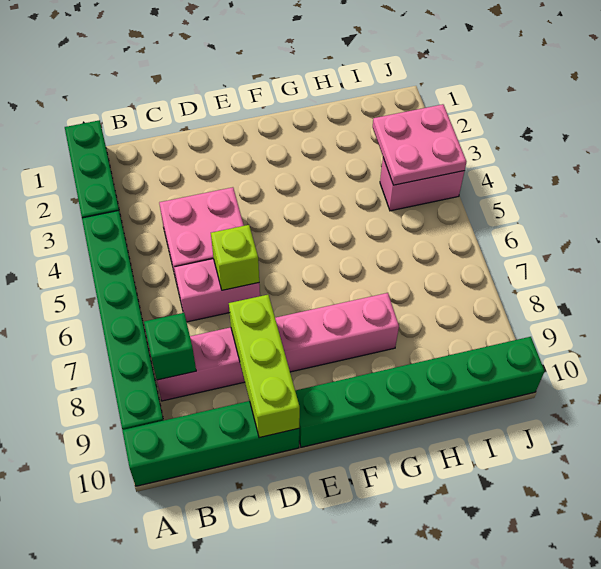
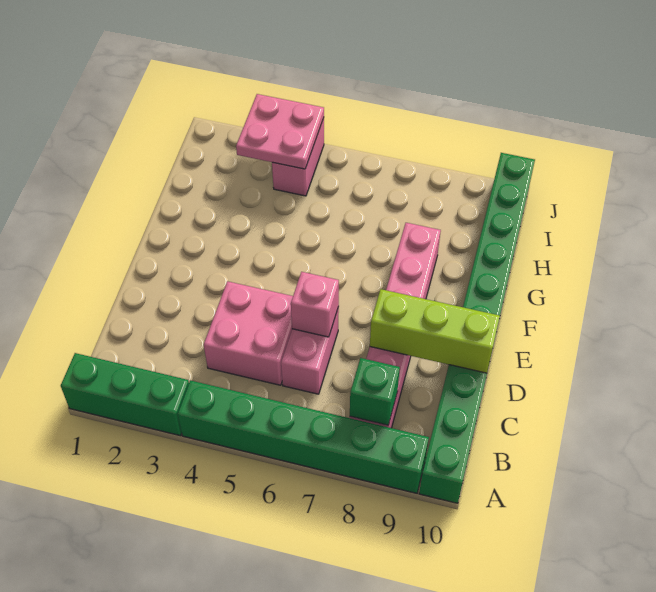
lime brick D6 level 2 -> pink brick D6 level 2

